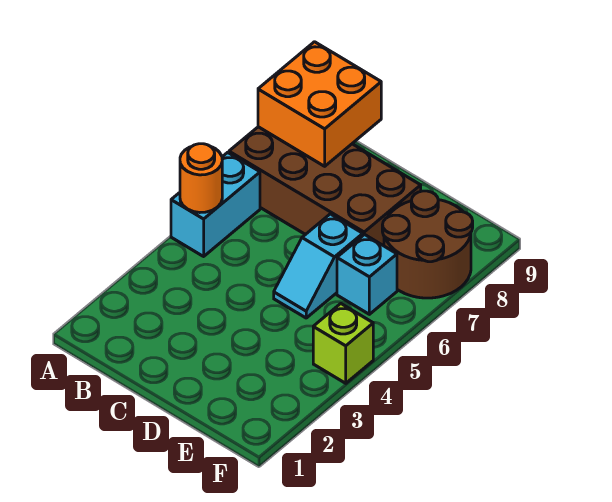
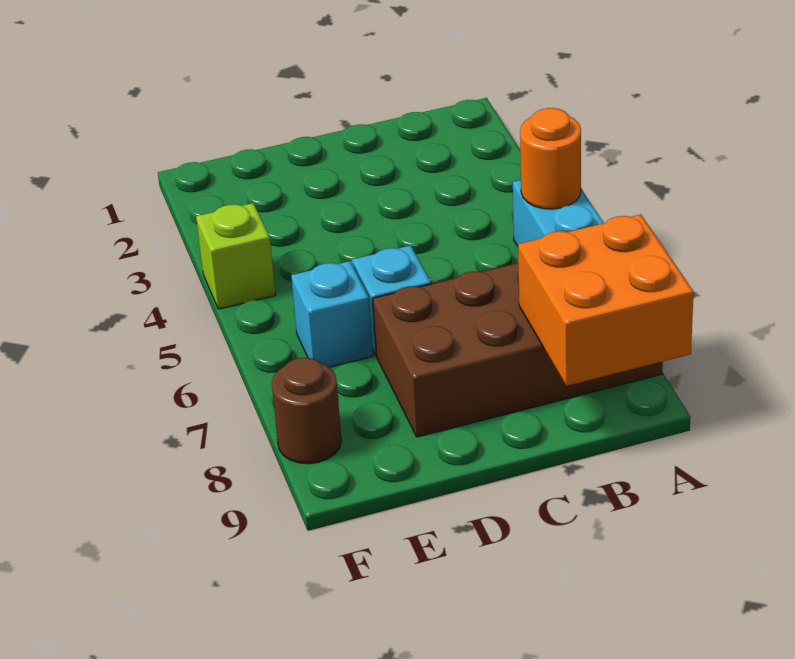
brown round brick E7:F8 level 1 -> brown round brick F8 level 1

